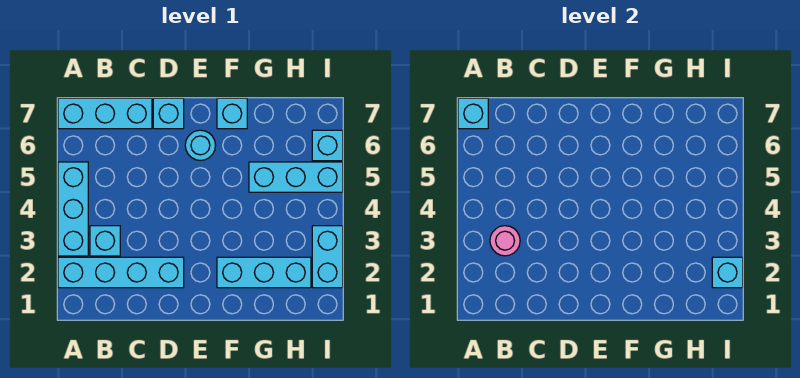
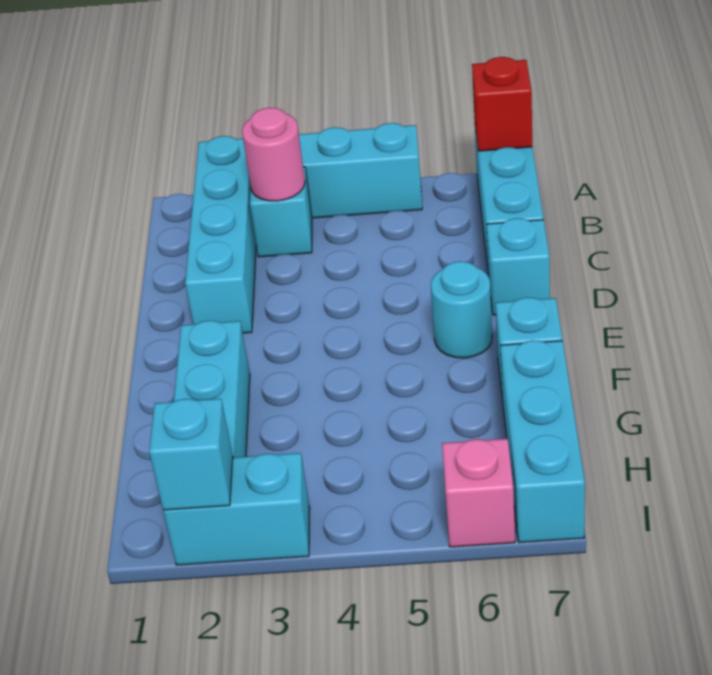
cyan brick A7 level 2 -> red brick A7 level 2
cyan brick G5:I5 level 1 -> cyan brick G7:I7 level 1
cyan brick I6 level 1 -> pink brick I6 level 1

